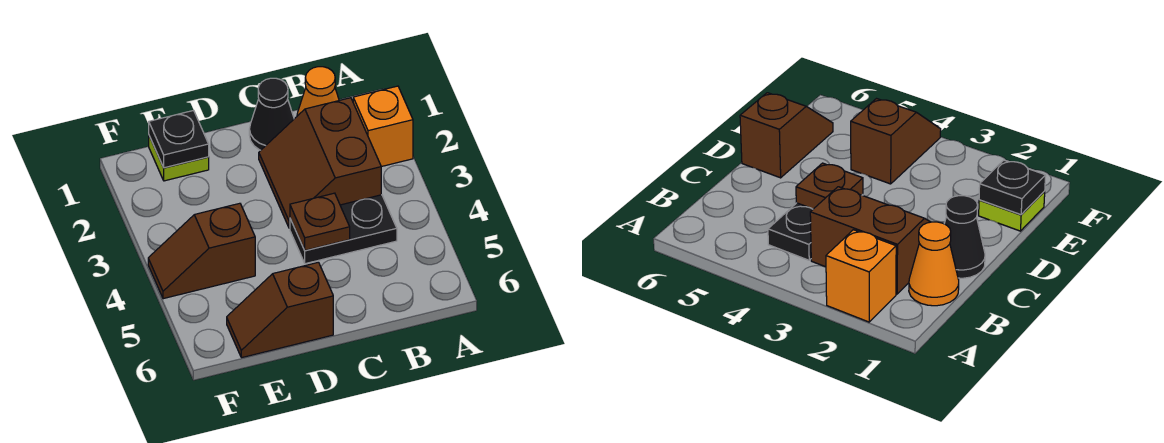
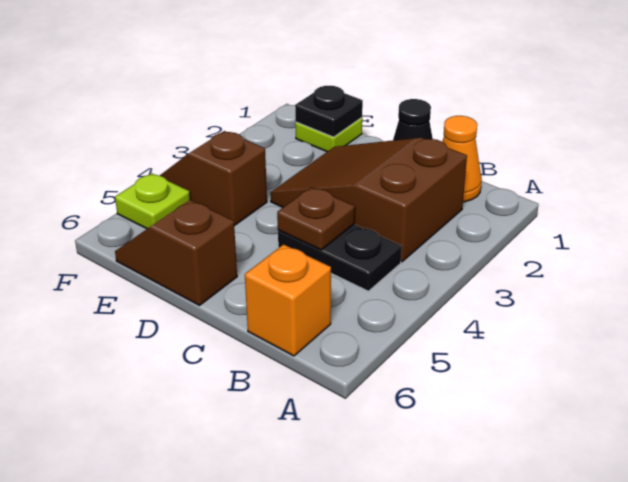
orange brick A2 level 1 -> orange brick B6 level 1
brown slope B2:C3 level 1 top B -> brown slope B2:D3 level 1 top B
none -> lime plate F5 level 1

